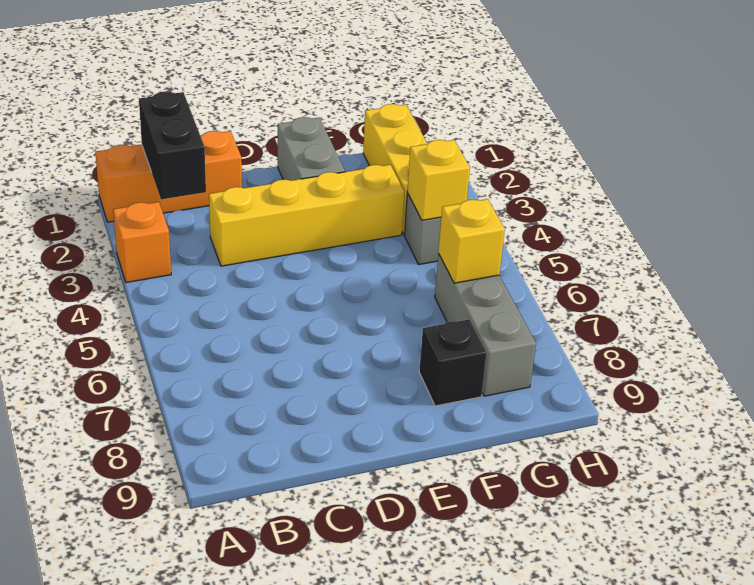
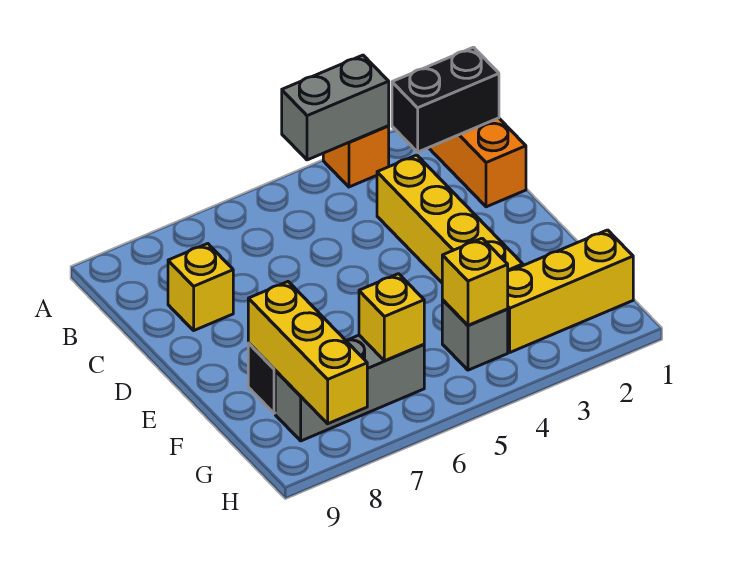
none -> yellow brick C8 level 1
grey brick E1:E2 level 1 -> grey brick A3:A4 level 2
none -> yellow brick F8:H8 level 2

